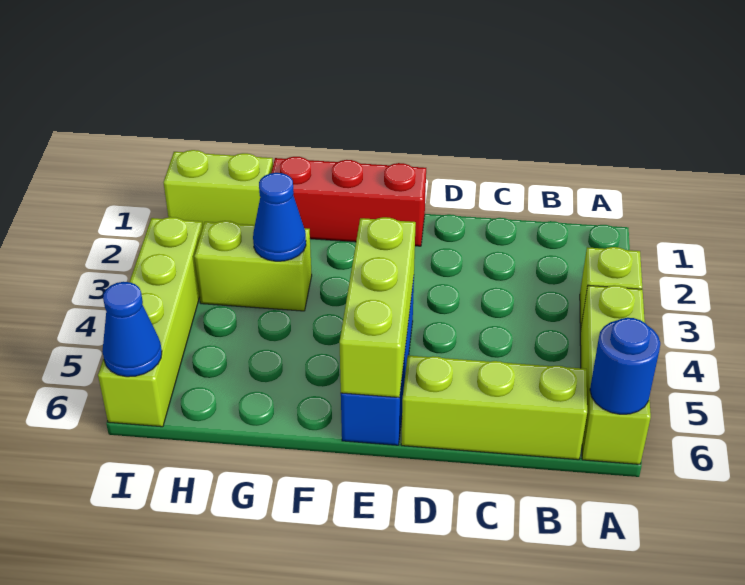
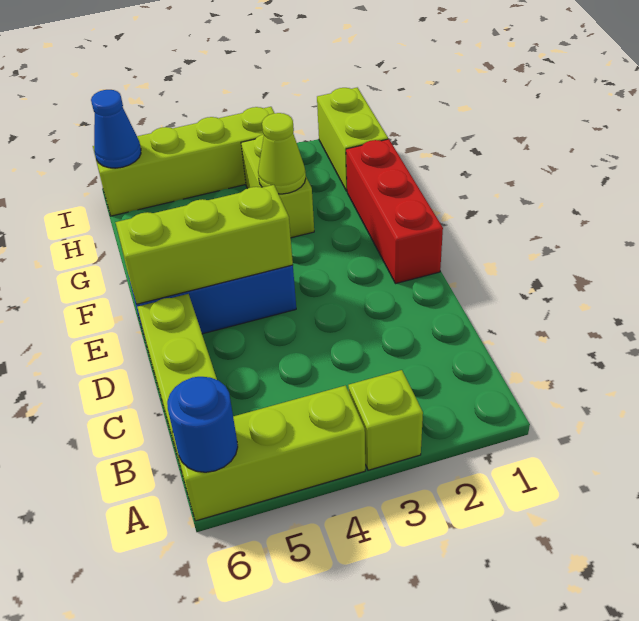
blue cone G3 level 2 -> lime cone G3 level 2

